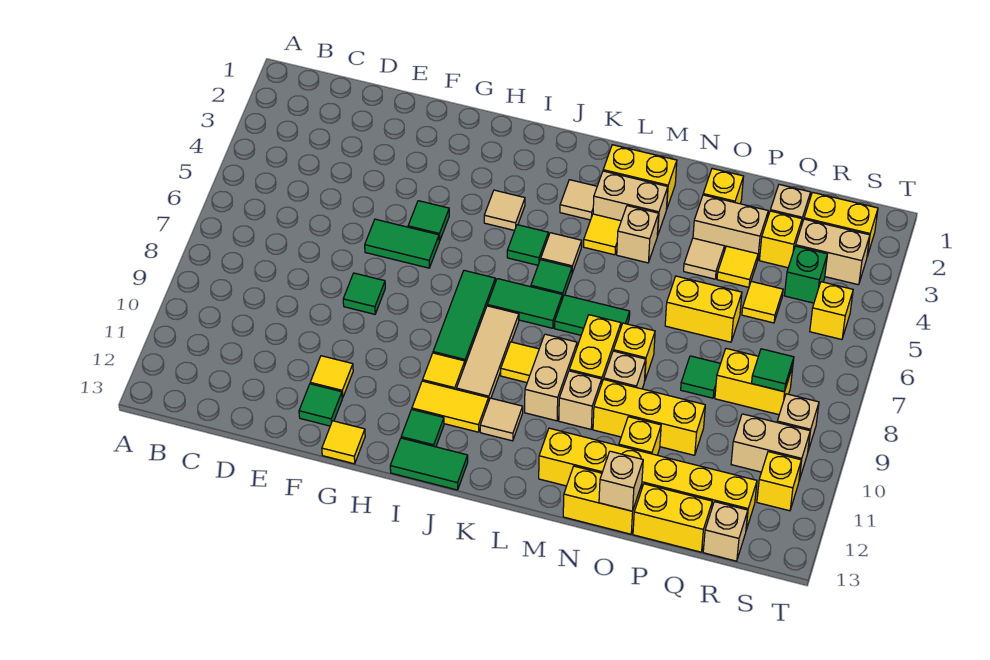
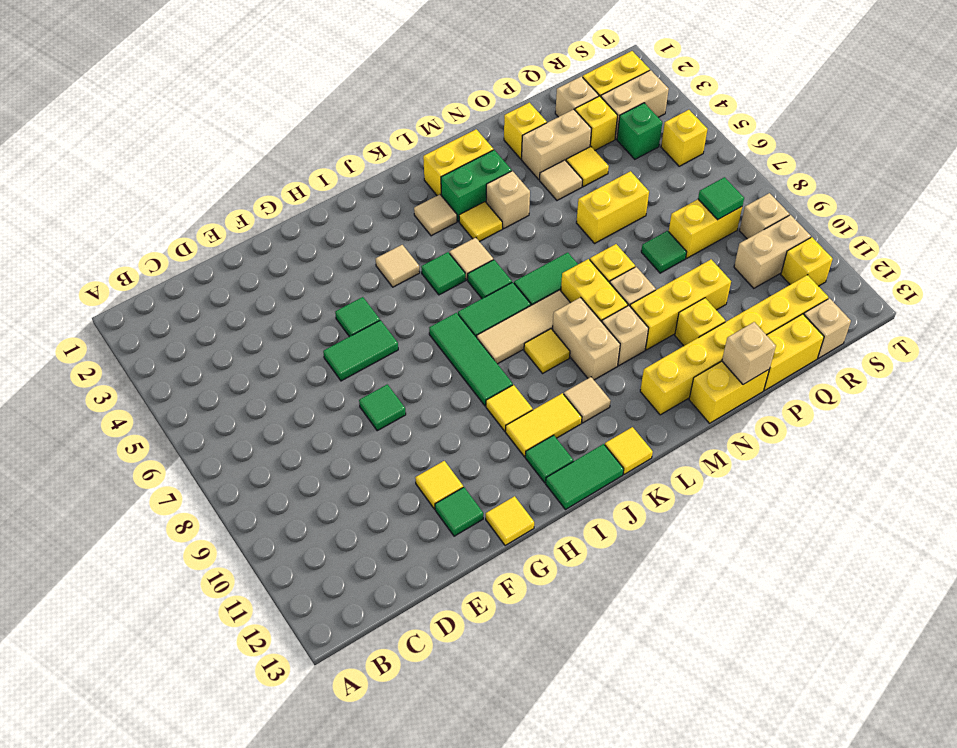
tan tile J8:J10 level 1 -> tan tile J8:L8 level 1
tan brick L3:M3 level 1 -> green brick L3:M3 level 1
yellow tile Q5 level 1 -> yellow tile K13 level 1

